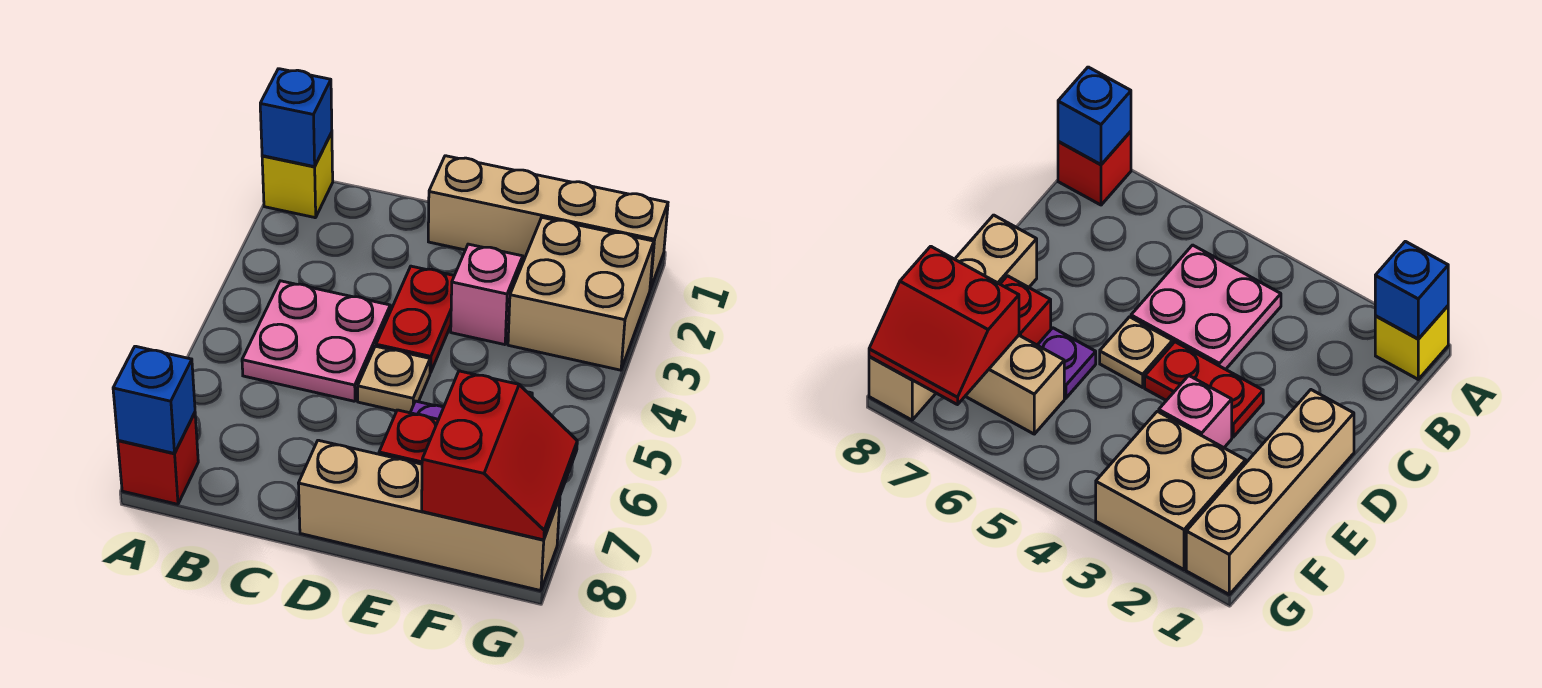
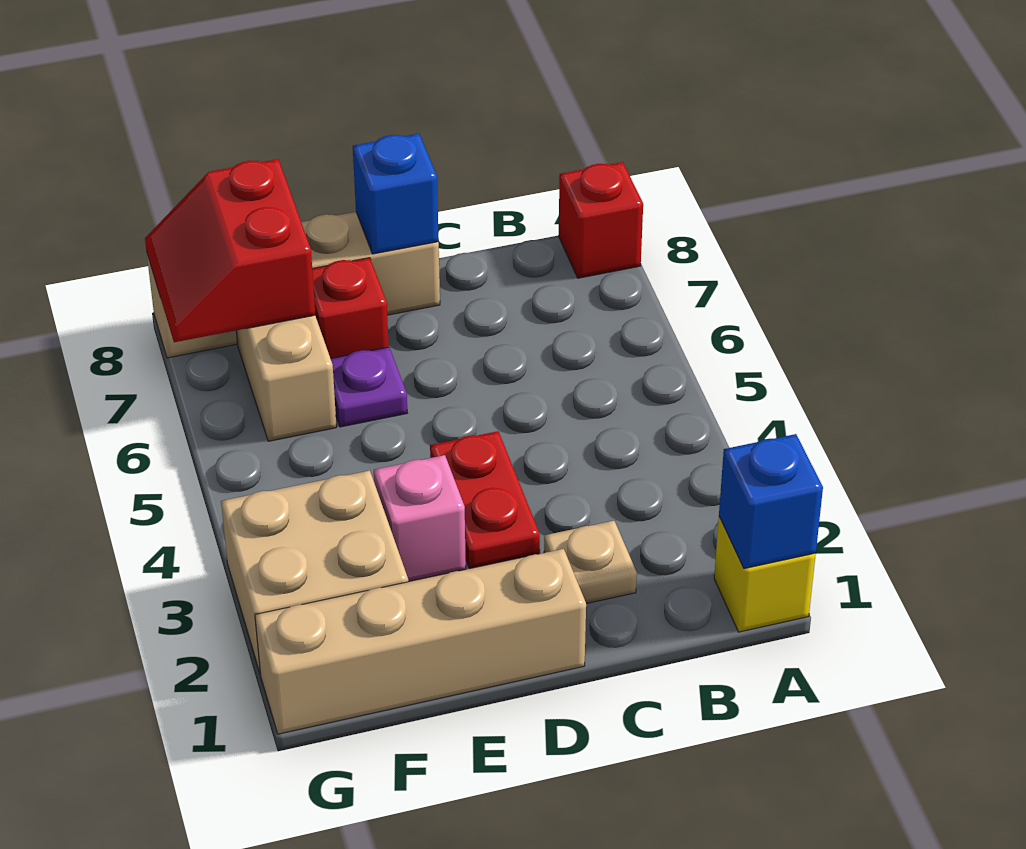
blue brick A8 level 2 -> blue brick D8 level 2
pink plate B4:C5 level 1 -> none
tan plate D5 level 1 -> tan plate C2 level 1

